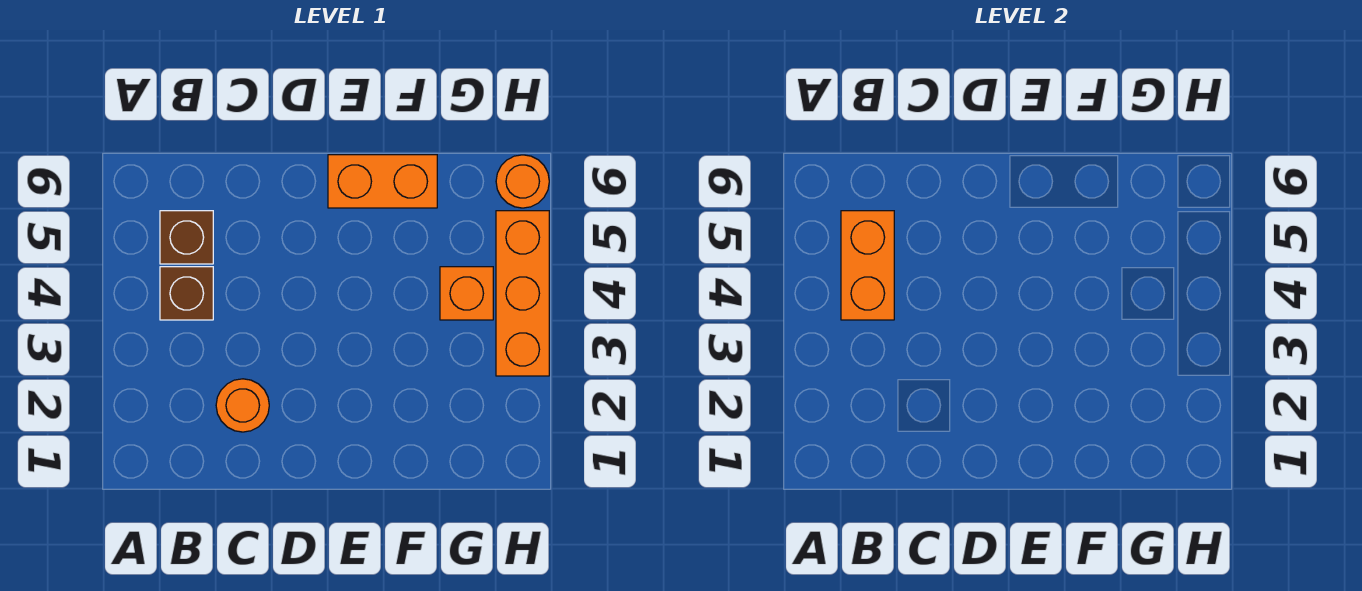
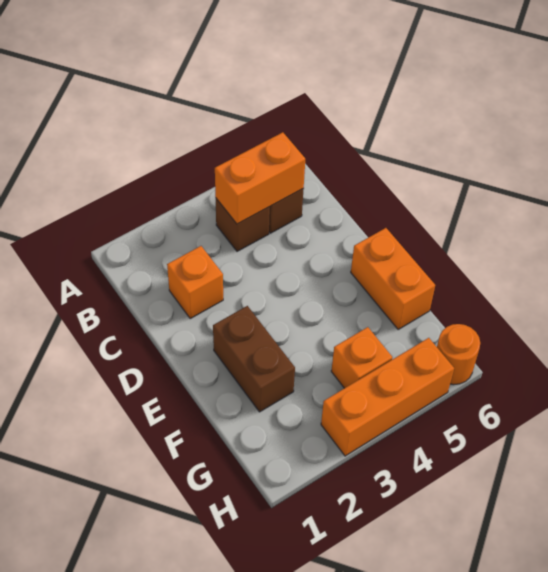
orange round brick C2 level 1 -> orange brick C2 level 1
none -> brown brick E2:F2 level 1

